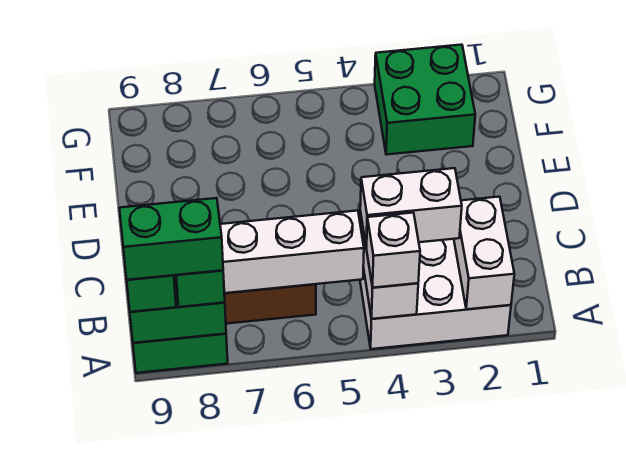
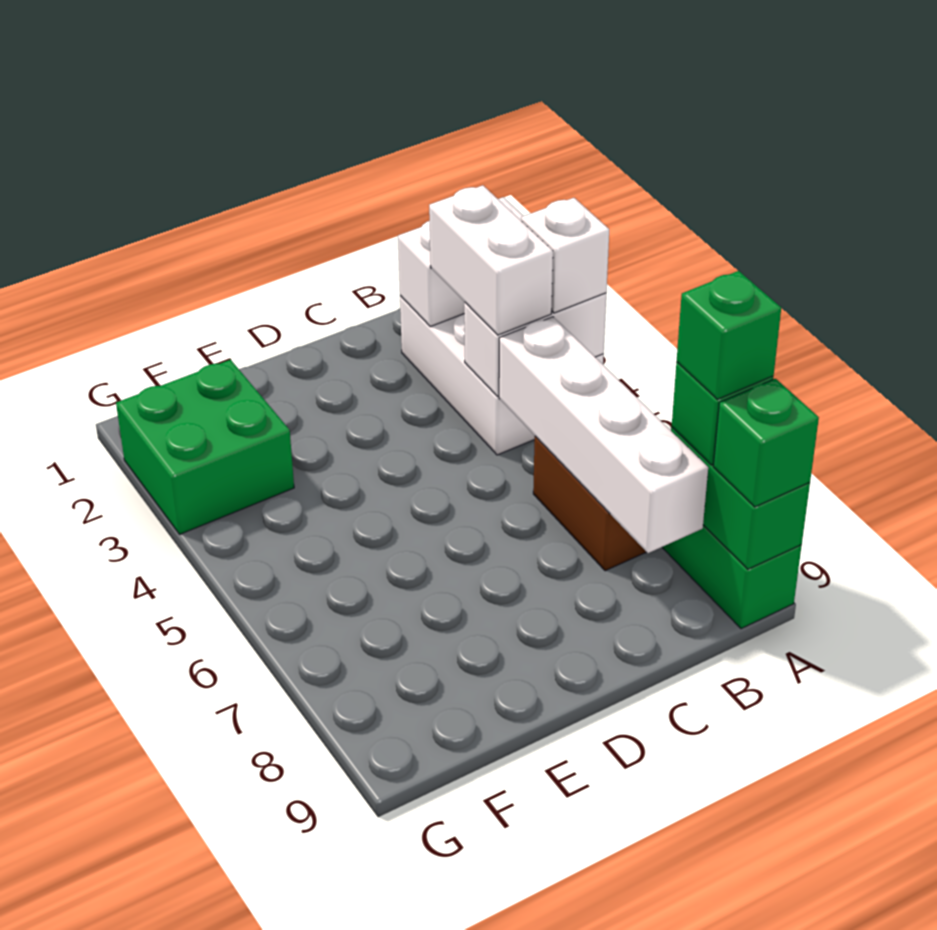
green brick A8:A9 level 4 -> green brick A8 level 4

